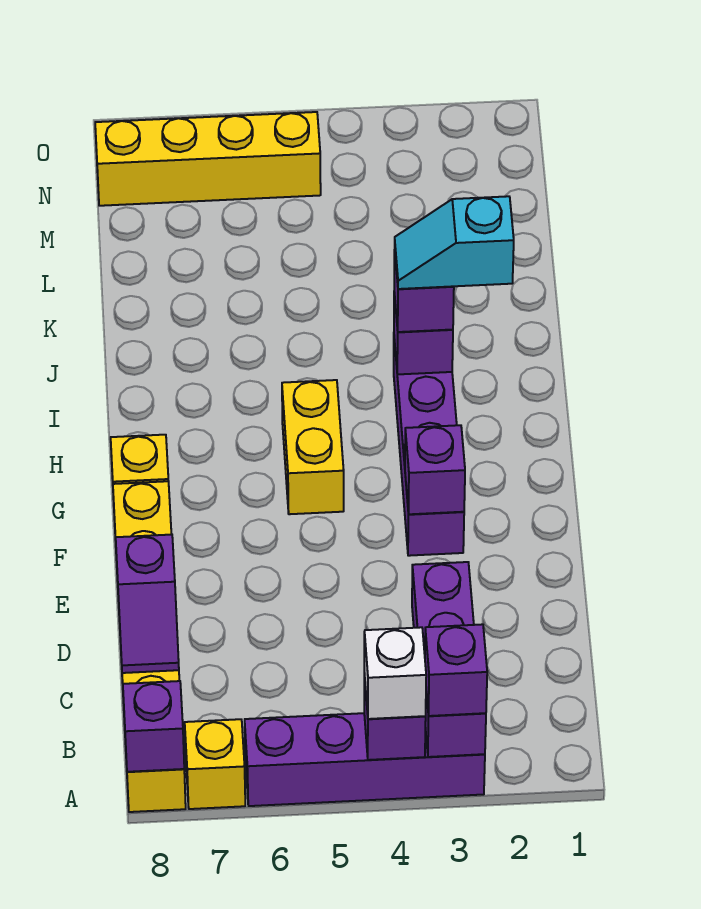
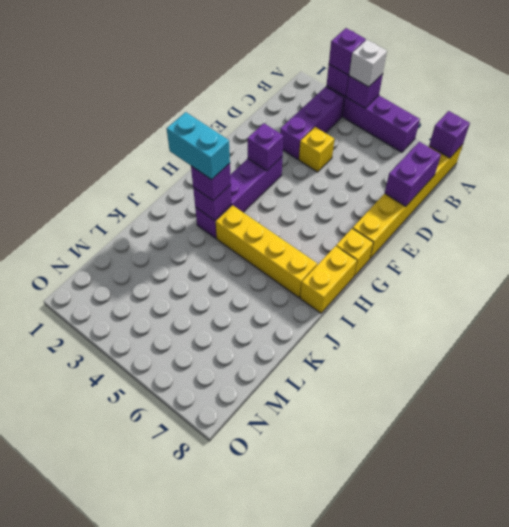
yellow brick A7 level 1 -> yellow brick D4 level 1
purple slope C8:D8 level 2 top D -> purple brick C8:D8 level 2
yellow brick G5:H5 level 1 -> yellow brick H8:I8 level 1
cyan slope I2:I3 level 4 top 2 -> cyan brick I2:I3 level 4
yellow brick N5:N8 level 1 -> yellow brick I4:I7 level 1

